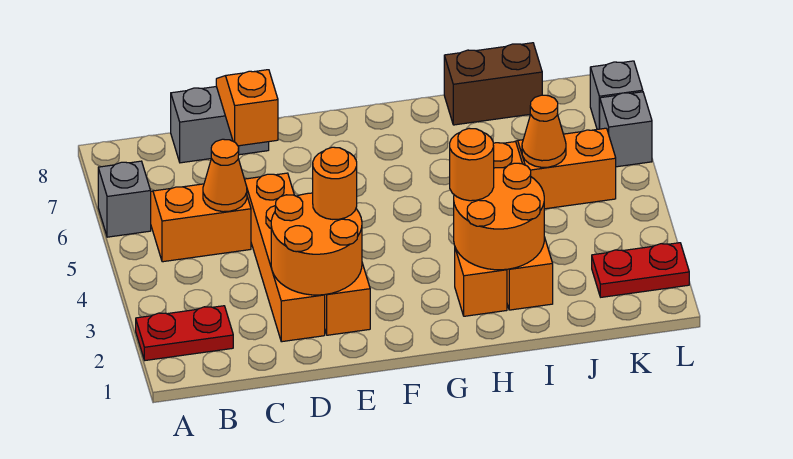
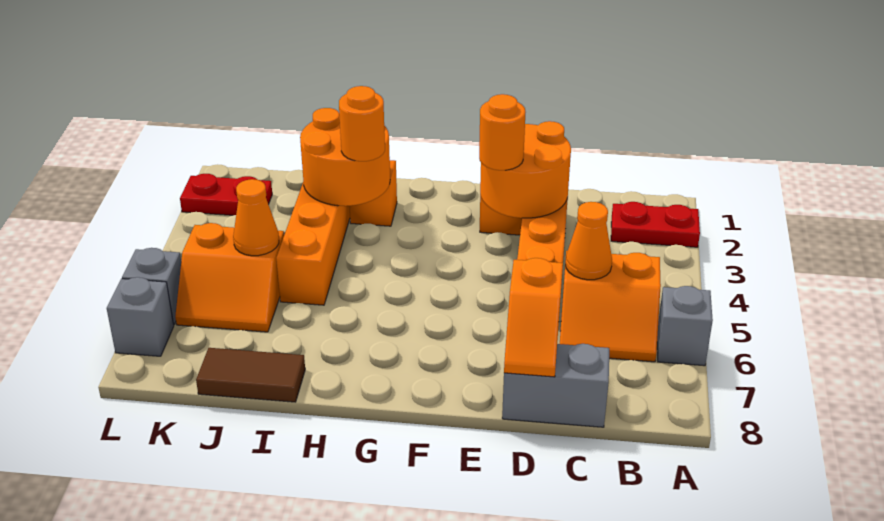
brown brick I8:J8 level 1 -> brown tile I8:J8 level 1

